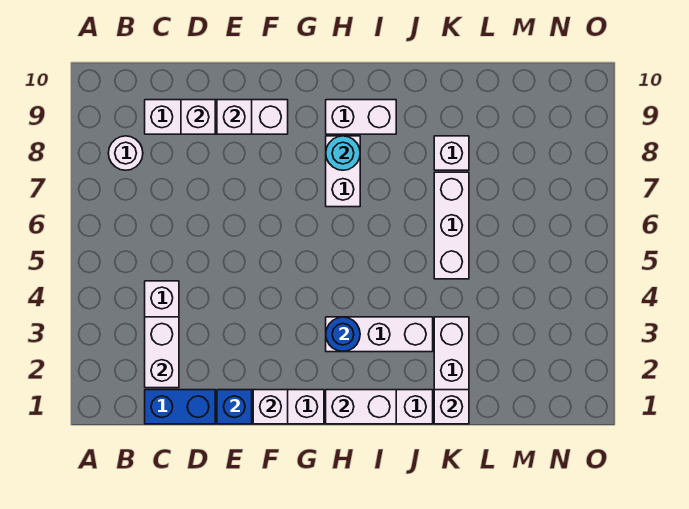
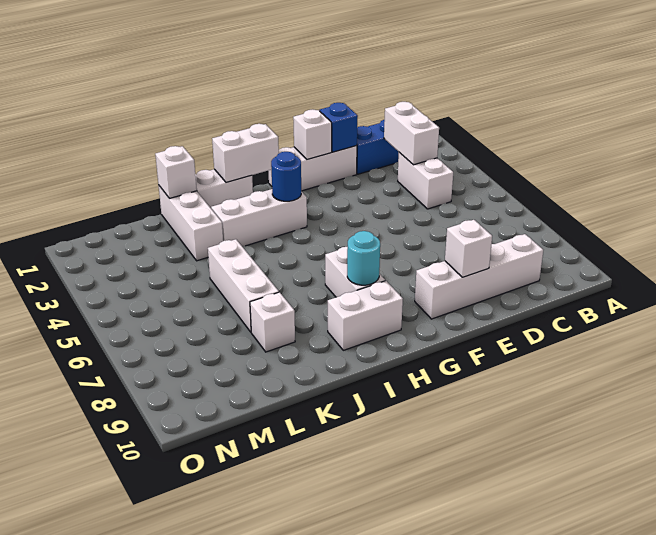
white round brick B8 level 1 -> none
white brick D9 level 2 -> none

